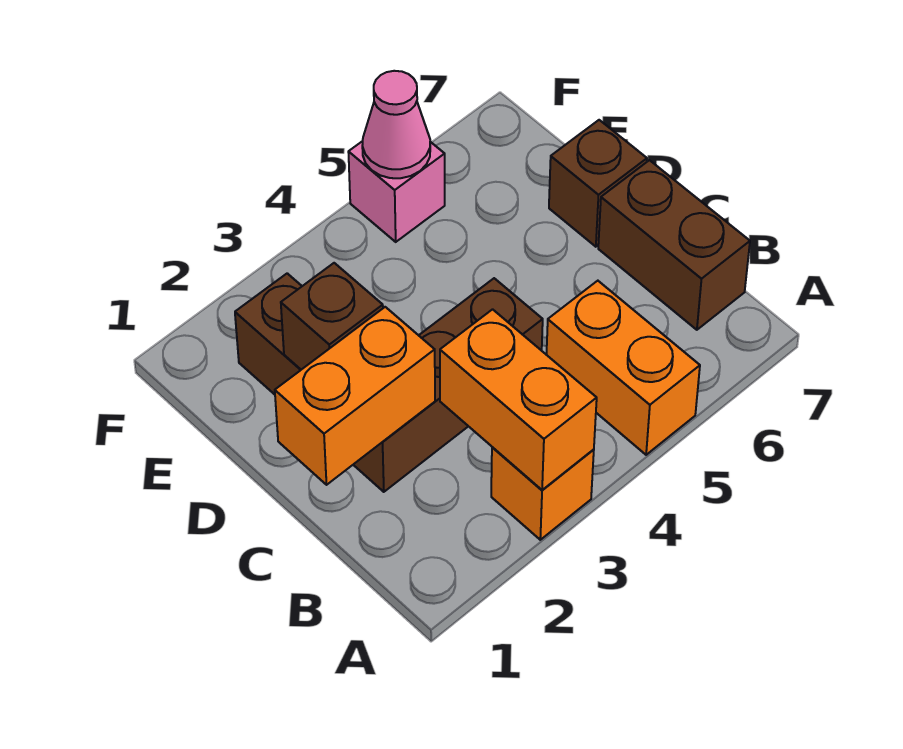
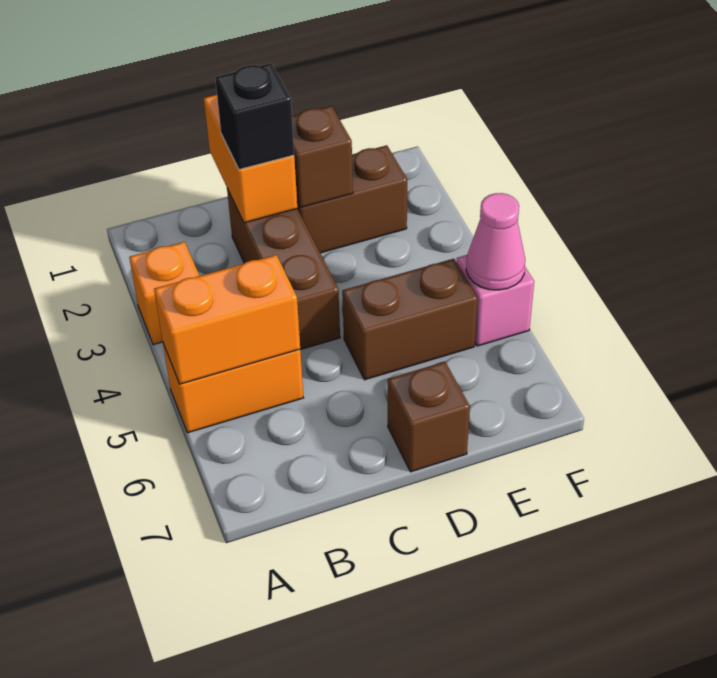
orange brick A3:B3 level 2 -> orange brick A5:B5 level 2
brown brick B7:C7 level 1 -> brown brick D5:E5 level 1
none -> black brick C2 level 3

